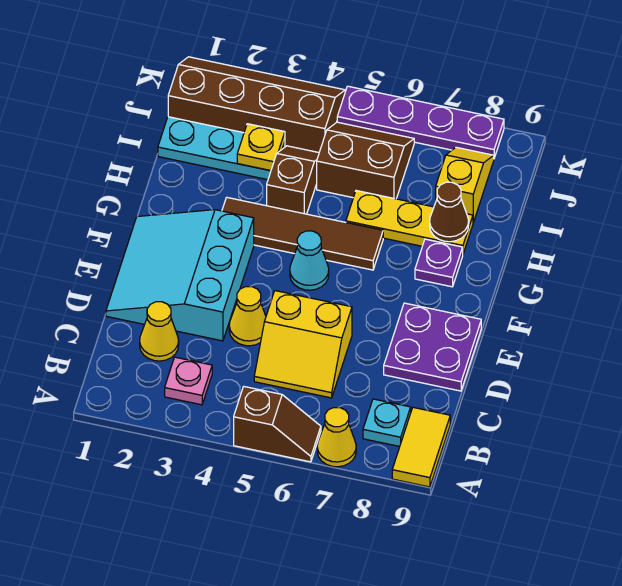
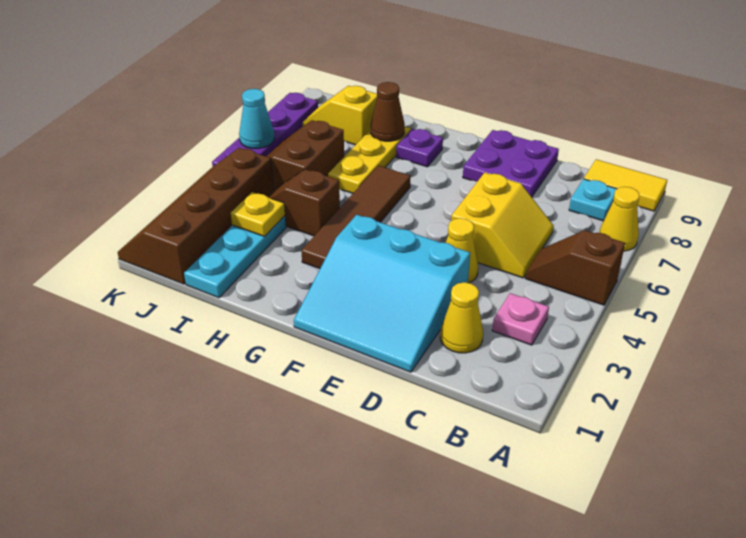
brown slope A5:A6 level 1 top 5 -> brown slope A5:B5 level 1 top A
cyan cone F5 level 1 -> cyan cone K6 level 2

